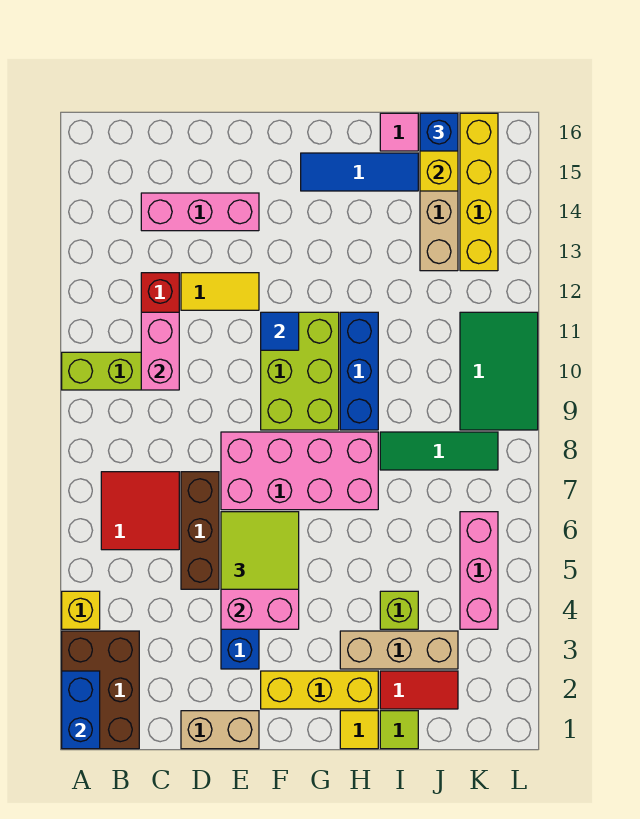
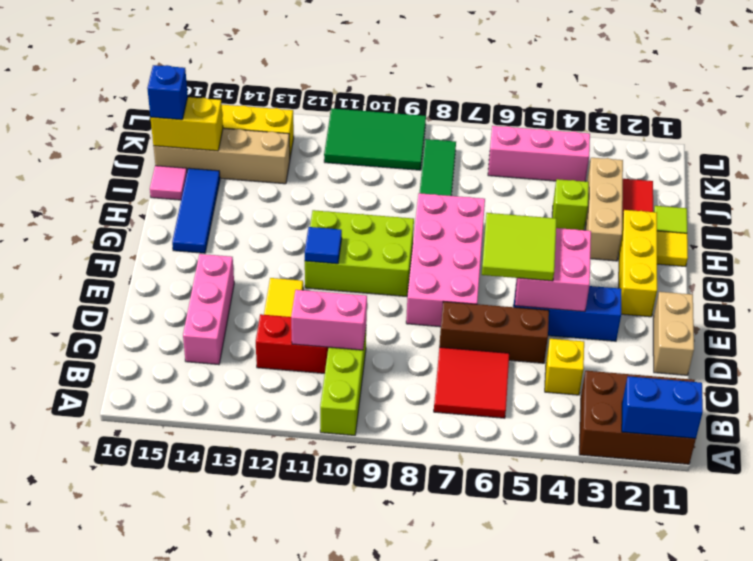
yellow brick A4 level 1 -> yellow brick C4 level 1
blue brick H9:H11 level 1 -> none

